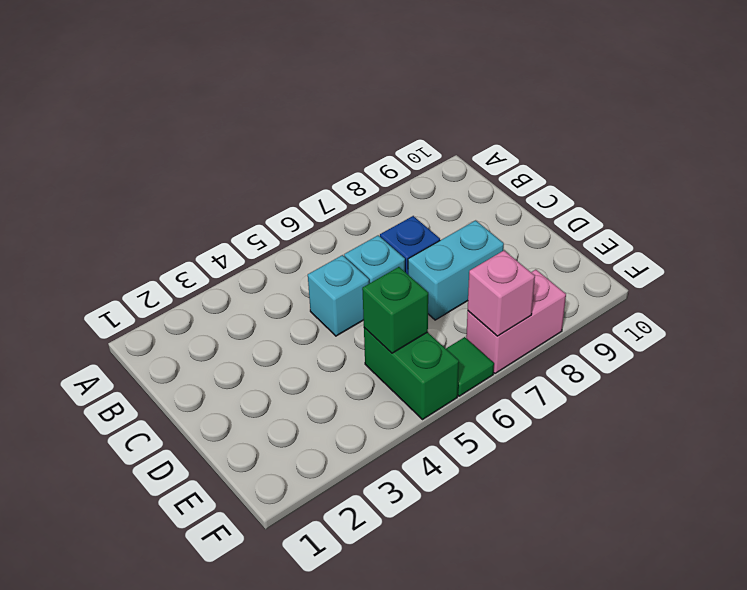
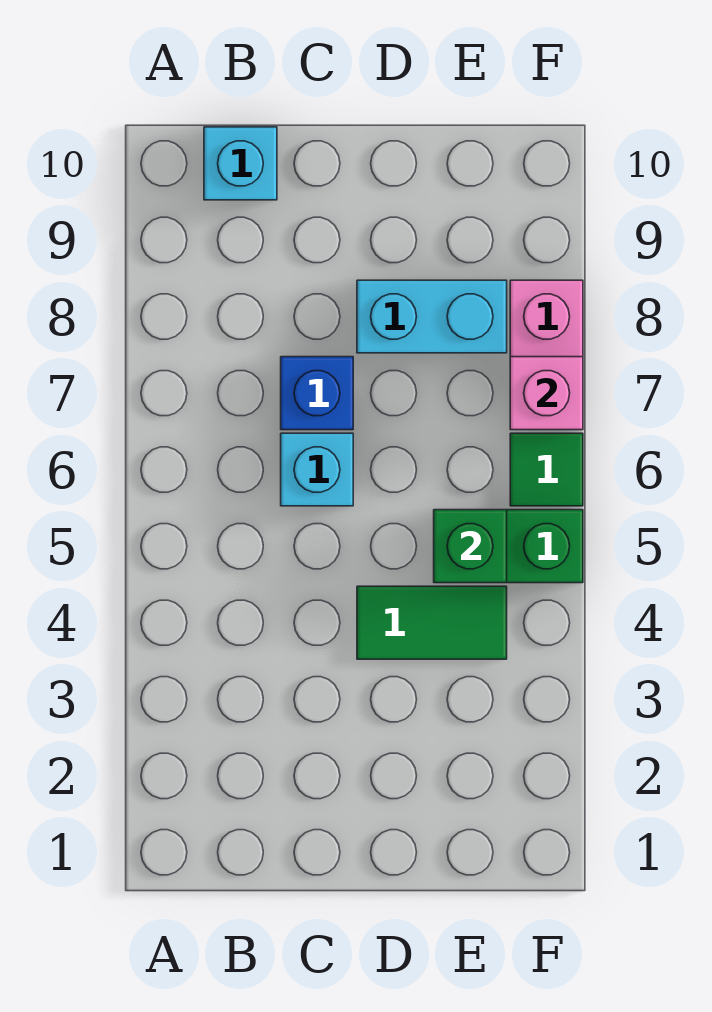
cyan brick C5 level 1 -> cyan brick B10 level 1
none -> green tile D4:E4 level 1
cyan brick D7:D8 level 1 -> cyan brick D8:E8 level 1

